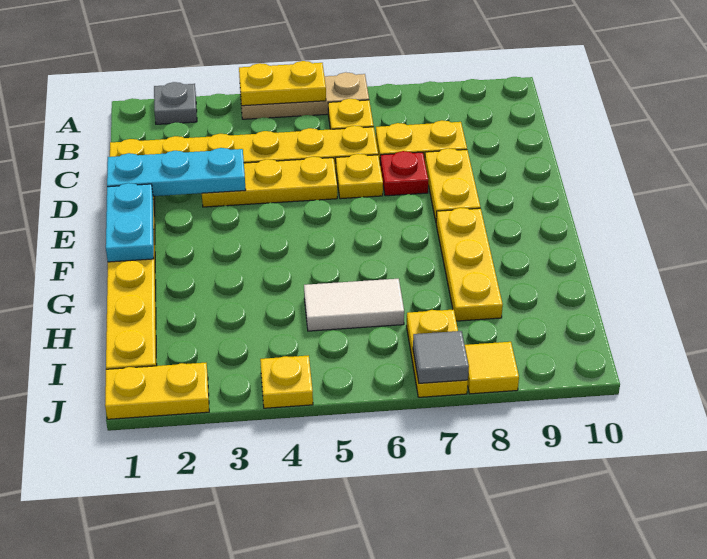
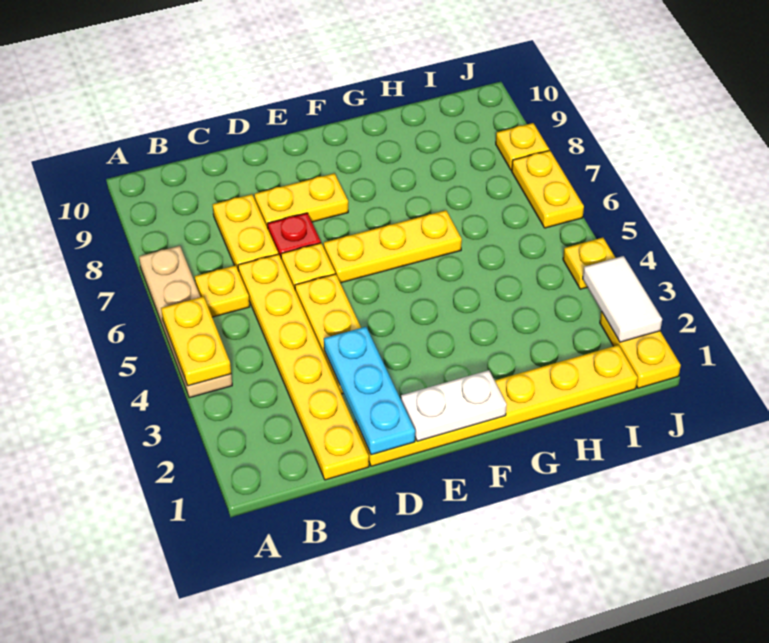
grey plate A2 level 1 -> none
tan plate A4:A6 level 1 -> tan plate A4:A7 level 1
cyan plate E1:F1 level 2 -> white plate E1:F1 level 2
yellow plate F8:H8 level 1 -> yellow plate E6:G6 level 1
white tile H5:H6 level 1 -> white tile J2:J3 level 2
yellow plate I7:J7 level 1 -> yellow plate J6:J7 level 1
grey tile J7 level 2 -> none
yellow tile J8 level 1 -> yellow plate J8 level 1

